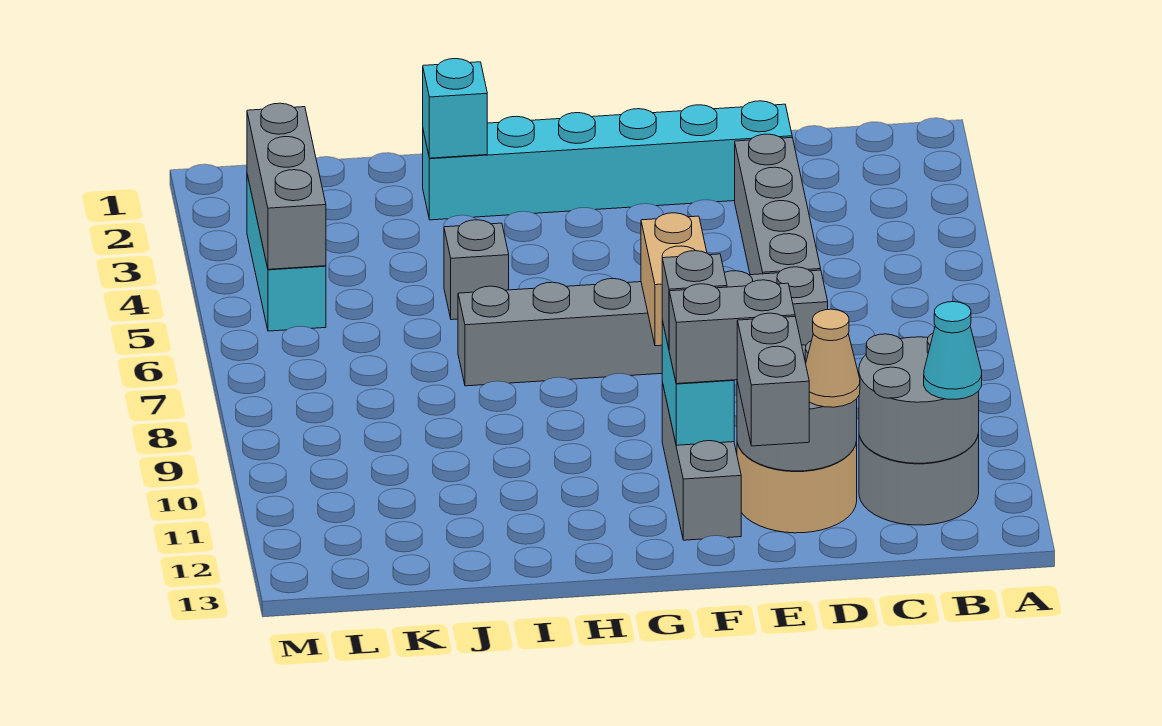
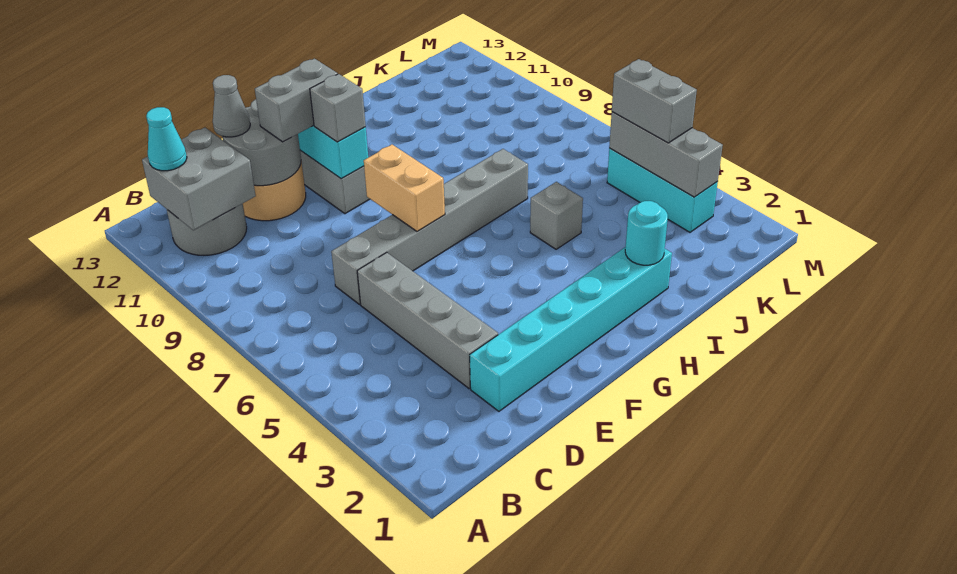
grey round brick B11:C12 level 2 -> grey brick B11:C12 level 2
tan cone D12 level 3 -> grey cone D12 level 3
grey brick E12:E13 level 3 -> grey brick L4:L5 level 3
cyan brick I2 level 2 -> cyan round brick I2 level 2

